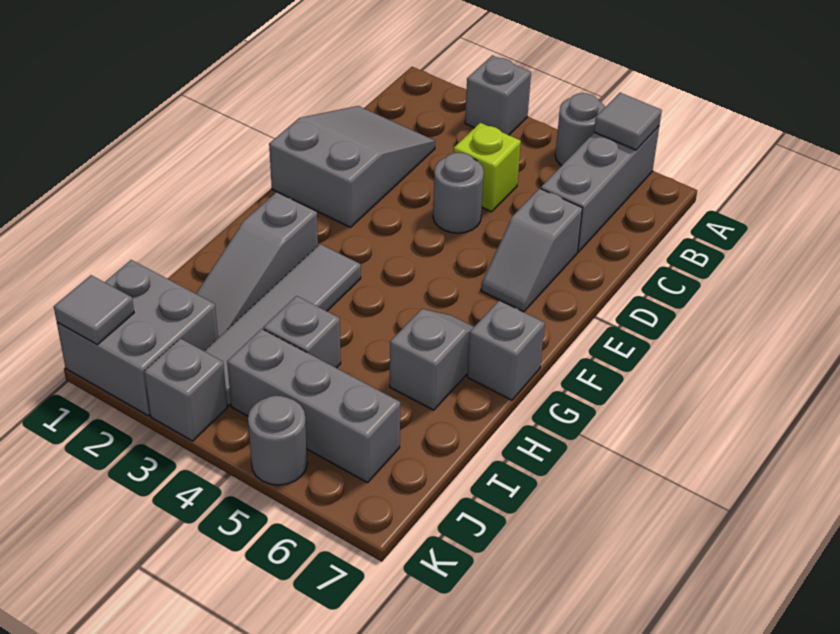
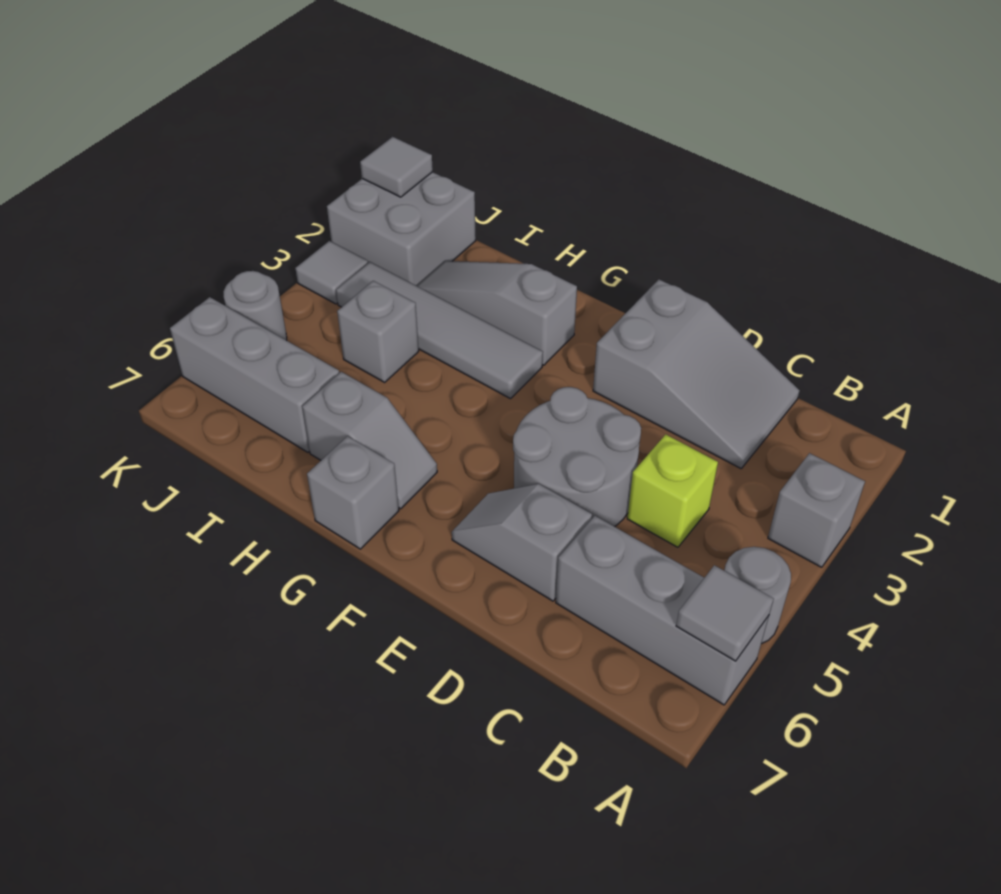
grey round brick D4 level 1 -> grey round brick D4:E5 level 1
grey brick J4:J6 level 1 -> grey brick I6:K6 level 1
grey brick K3 level 1 -> grey tile K3 level 1

